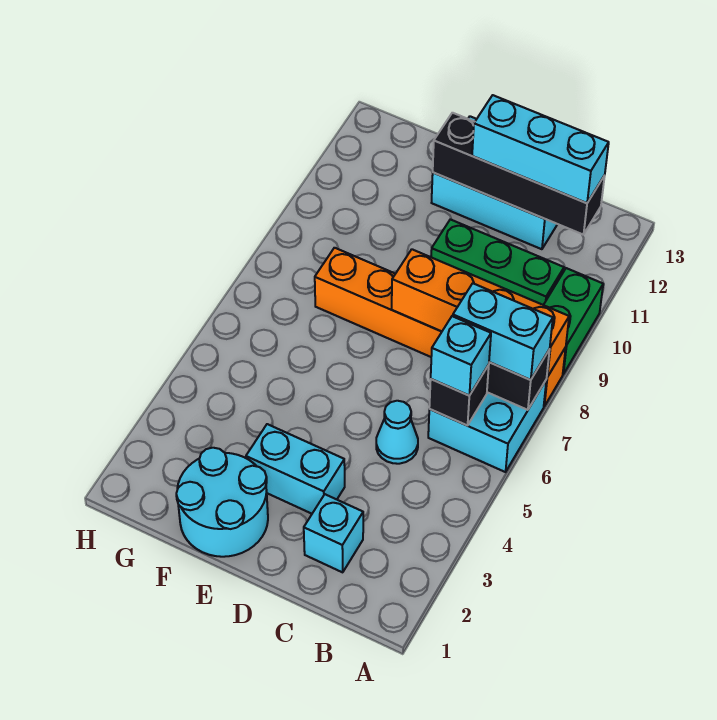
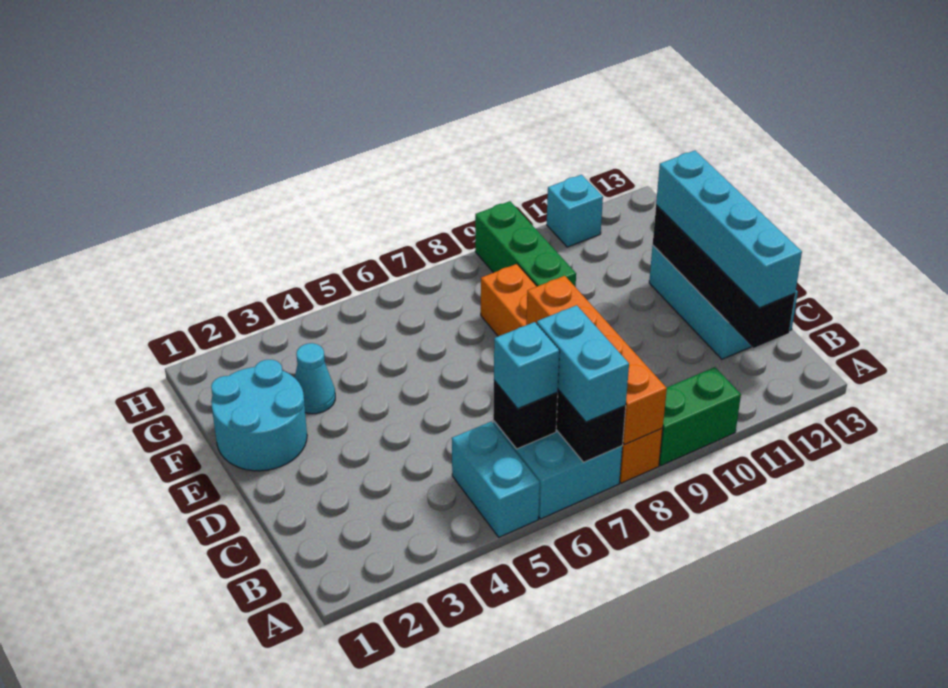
green brick B10:D10 level 1 -> green brick F9:H9 level 1
cyan brick B12:D12 level 3 -> cyan brick B12:E12 level 3
cyan brick C2 level 1 -> cyan brick H11 level 1
cyan cone C5 level 1 -> cyan cone F3 level 1
cyan brick D3:E3 level 1 -> cyan brick A5:B5 level 1

